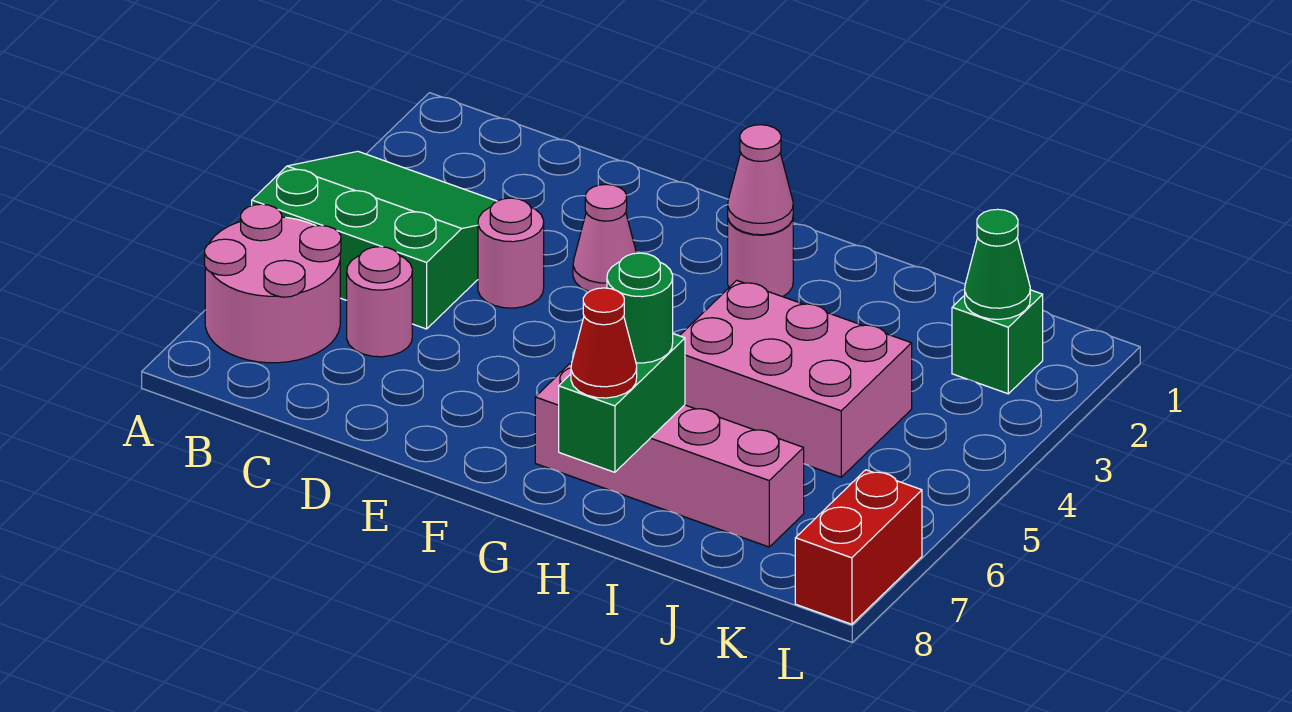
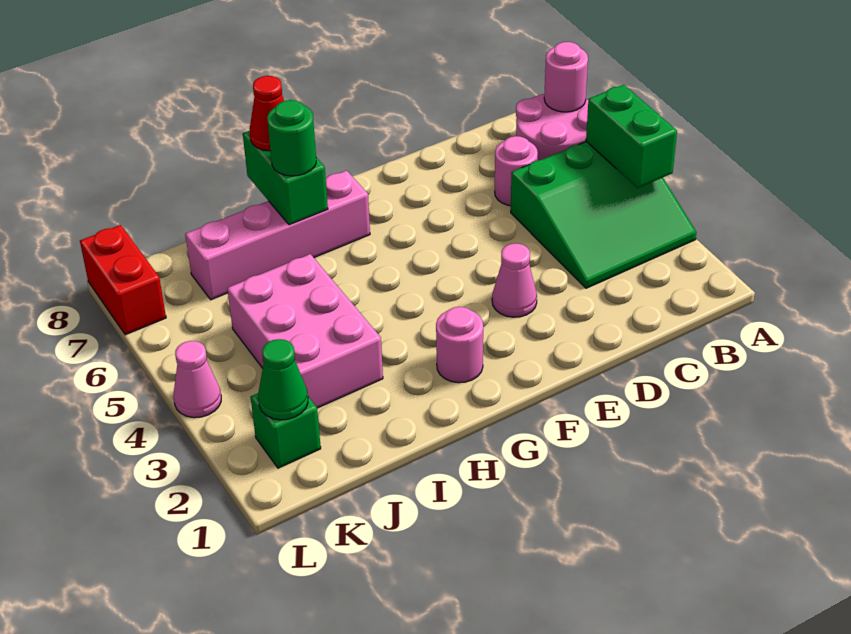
none -> green brick A4:A5 level 2
pink round brick D4 level 1 -> pink round brick A7 level 2
pink cone G2 level 2 -> pink cone L4 level 1
pink brick H4:J5 level 1 -> pink brick I3:J5 level 1

